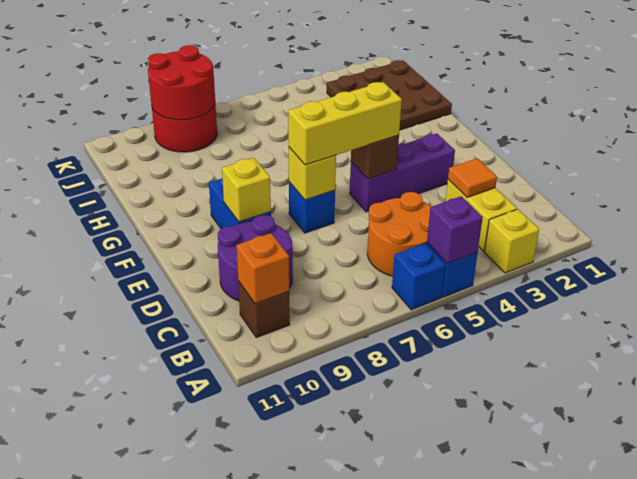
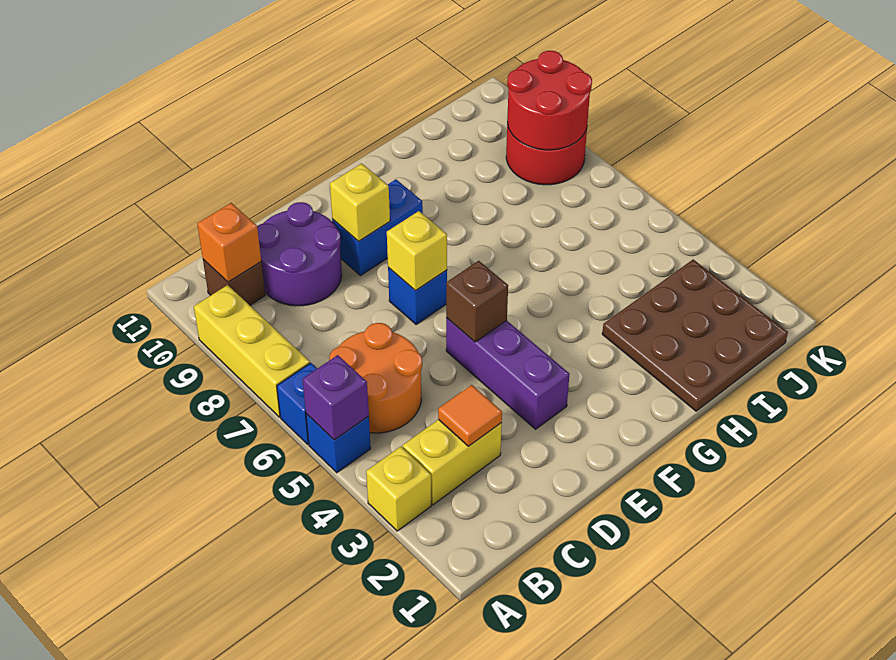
yellow brick E5:E7 level 3 -> yellow brick A7:A9 level 1

